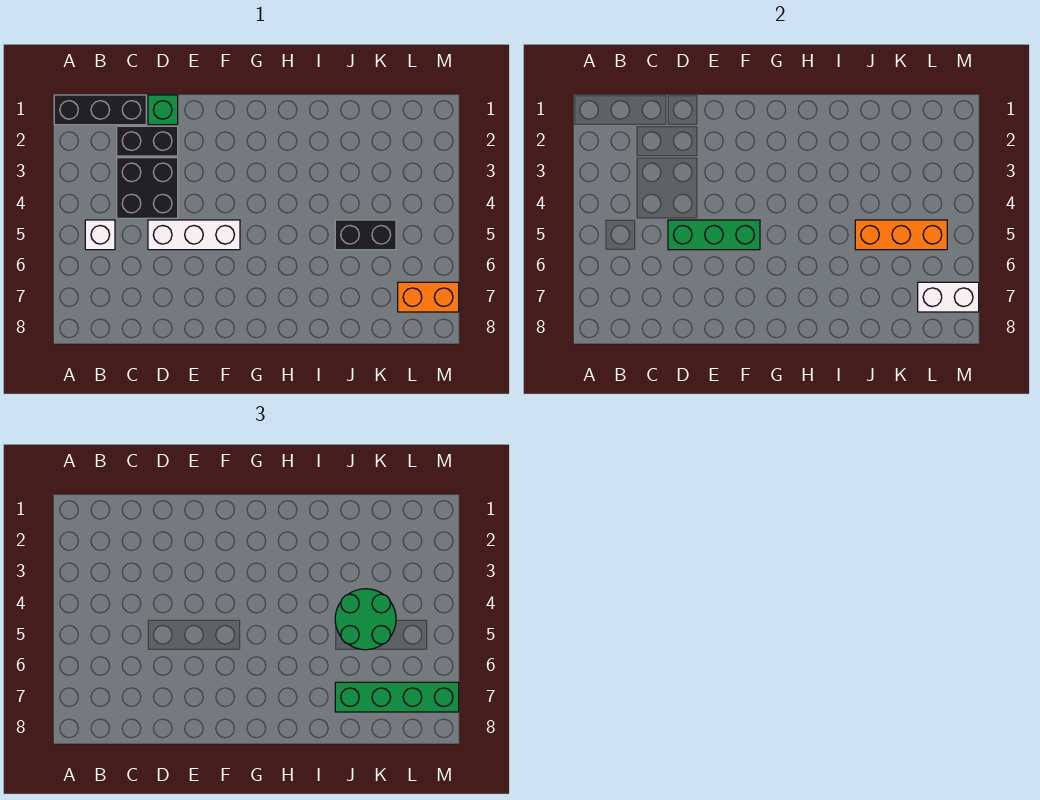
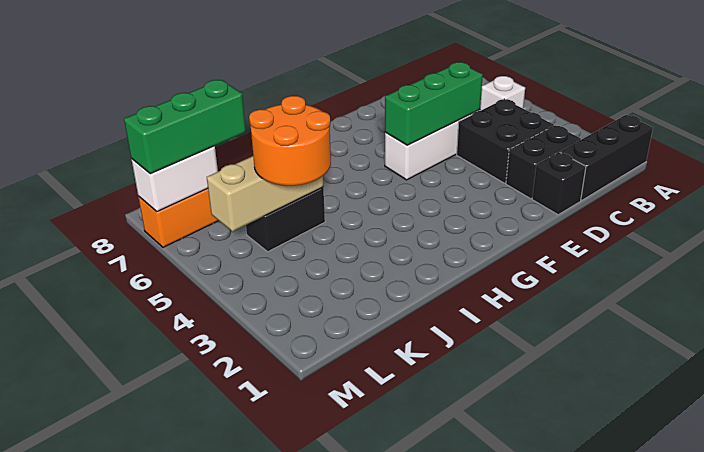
green brick D1 level 1 -> black brick D1 level 1
green round brick J4:K5 level 3 -> orange round brick J4:K5 level 3
orange brick J5:L5 level 2 -> tan brick J5:L5 level 2
green brick J7:M7 level 3 -> green brick K7:M7 level 3

